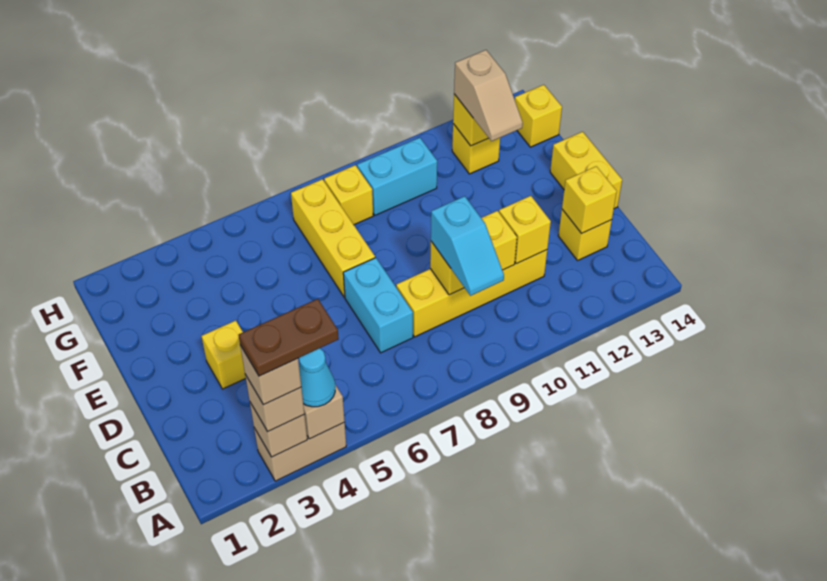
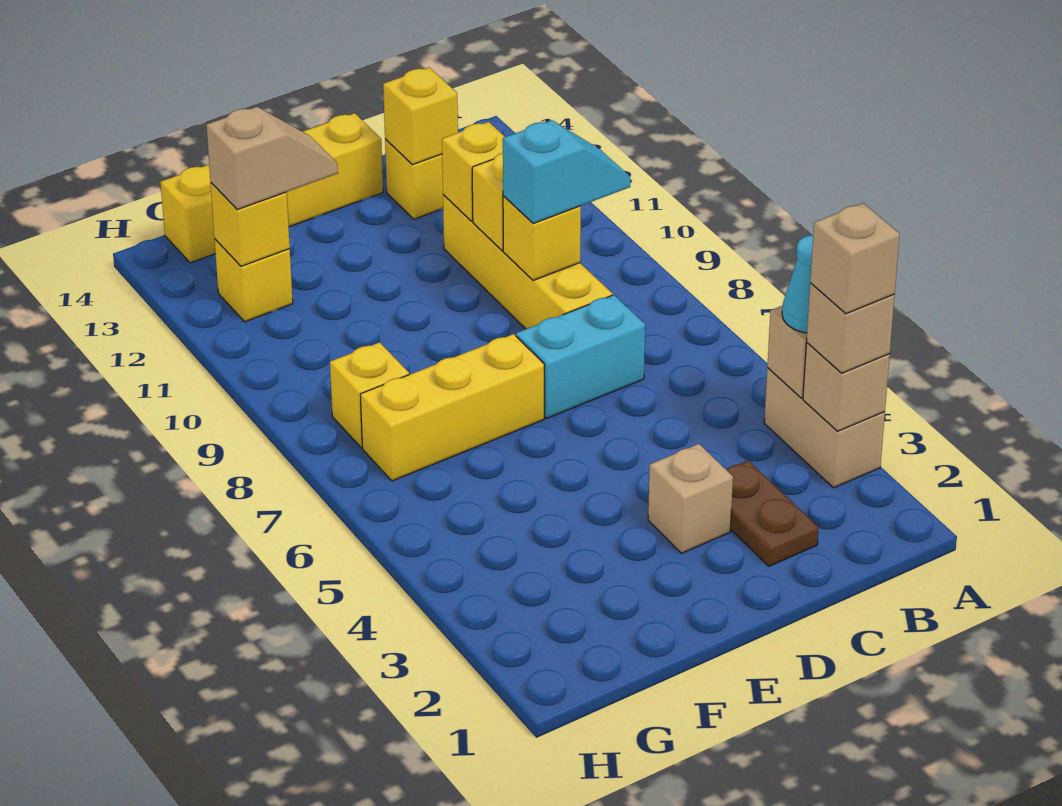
brown plate A3:A4 level 5 -> brown plate C2:C3 level 1
yellow brick D3 level 1 -> tan brick D3 level 1
cyan brick G9:G10 level 1 -> none

